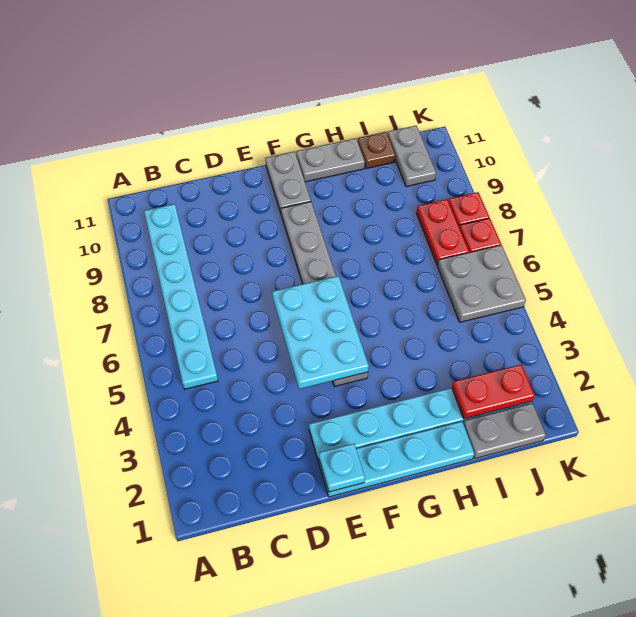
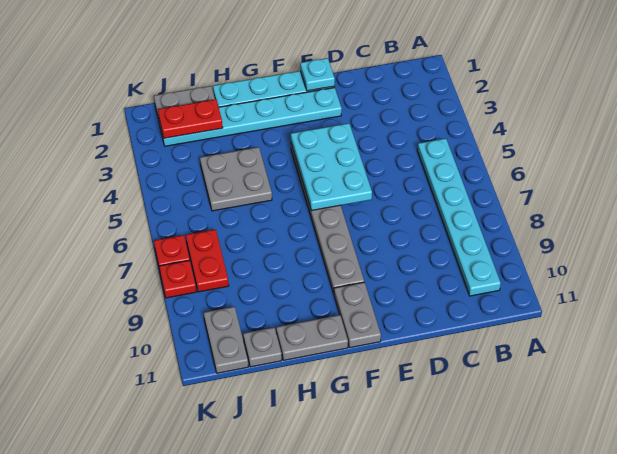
brown plate I11 level 1 -> grey plate I11 level 1
grey plate J5:K6 level 1 -> grey plate H4:I5 level 1

